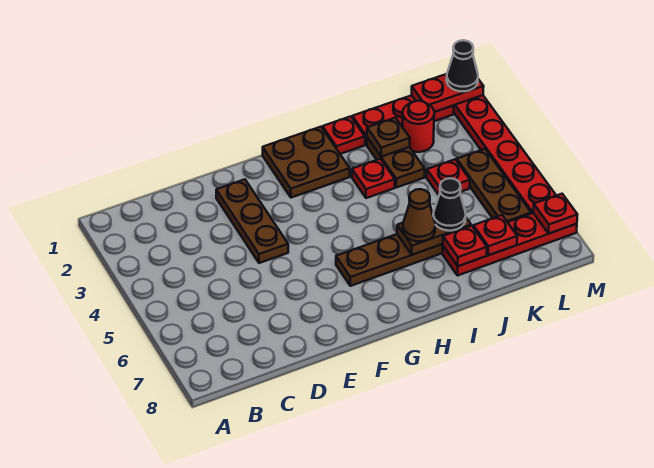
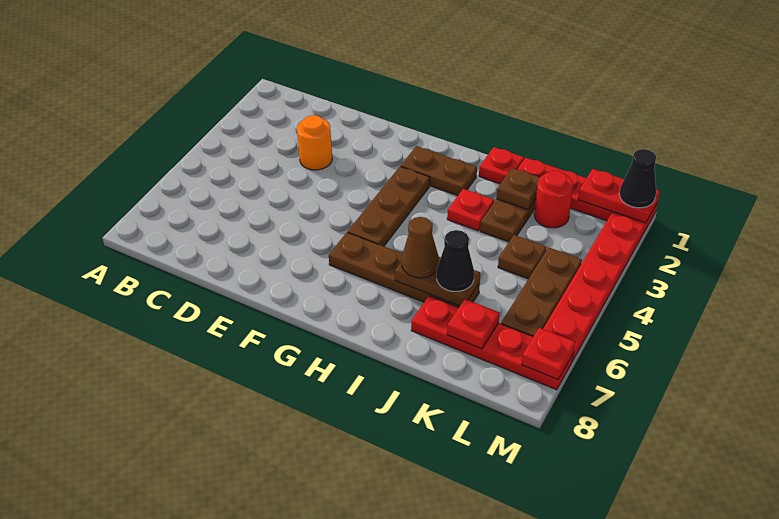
none -> orange round brick D3 level 1
brown plate E2:E4 level 1 -> brown plate G3:G5 level 1
brown plate G1:H2 level 1 -> brown plate G2:H2 level 1
red plate J7 level 2 -> none
red plate K4 level 1 -> brown plate K4 level 1

